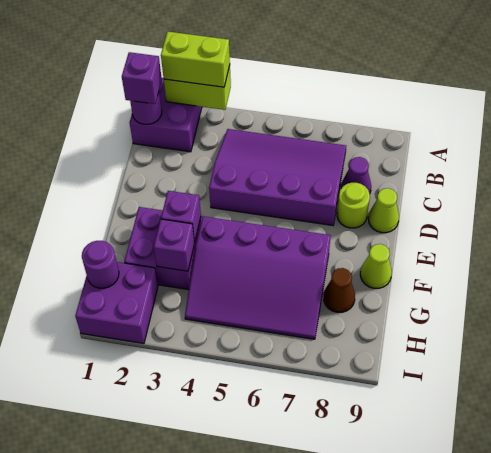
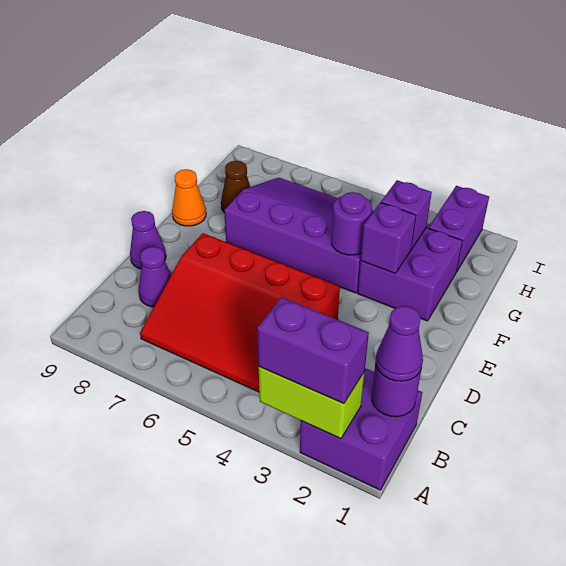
lime brick A2:A3 level 3 -> purple brick A2:A3 level 3
purple brick B1 level 3 -> purple cone B1 level 3
purple slope B4:D7 level 1 top D -> red slope B4:D7 level 1 top D
lime round brick D8 level 1 -> none
lime cone D9 level 1 -> purple cone D9 level 1
lime cone F9 level 1 -> orange cone F9 level 1
purple brick H1:I2 level 1 -> purple brick H2:I2 level 1
purple round brick H1 level 2 -> purple round brick F4 level 2

